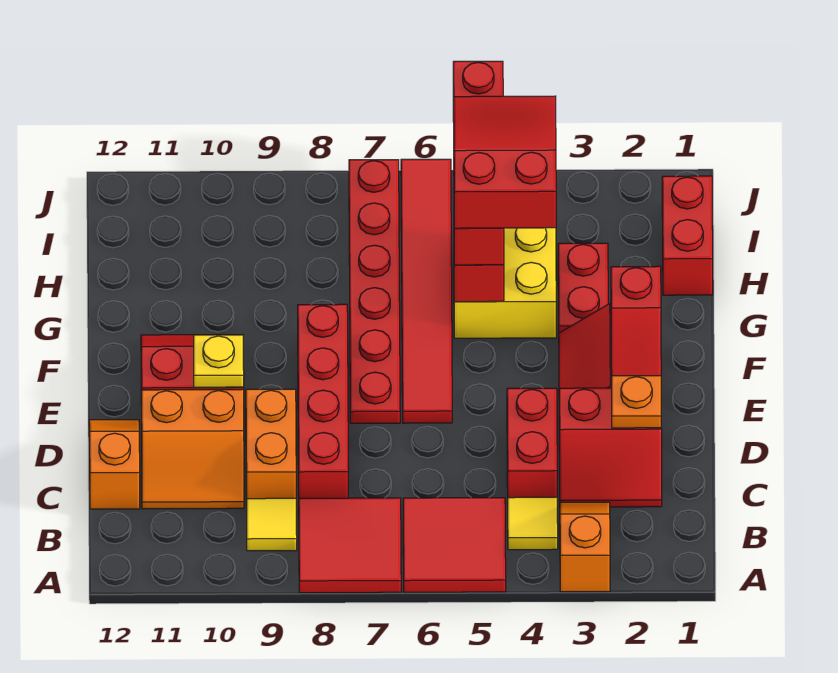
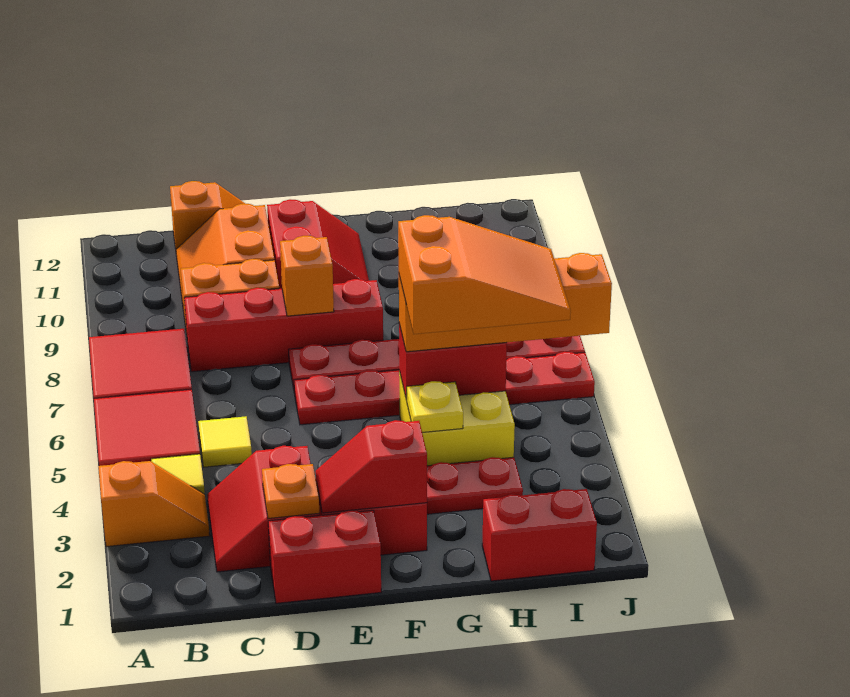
yellow tile B9 level 1 -> yellow tile C5 level 1
red brick C4:D4 level 1 -> red brick D1:E1 level 1
red tile E6:J6 level 1 -> red plate E6:J6 level 1
none -> orange brick E8 level 2
yellow plate E10 level 2 -> yellow plate G4 level 2
red slope G4:I5 level 4 top G -> orange slope G4:I5 level 4 top G
red brick G5:J5 level 3 -> orange brick G5:J5 level 3

